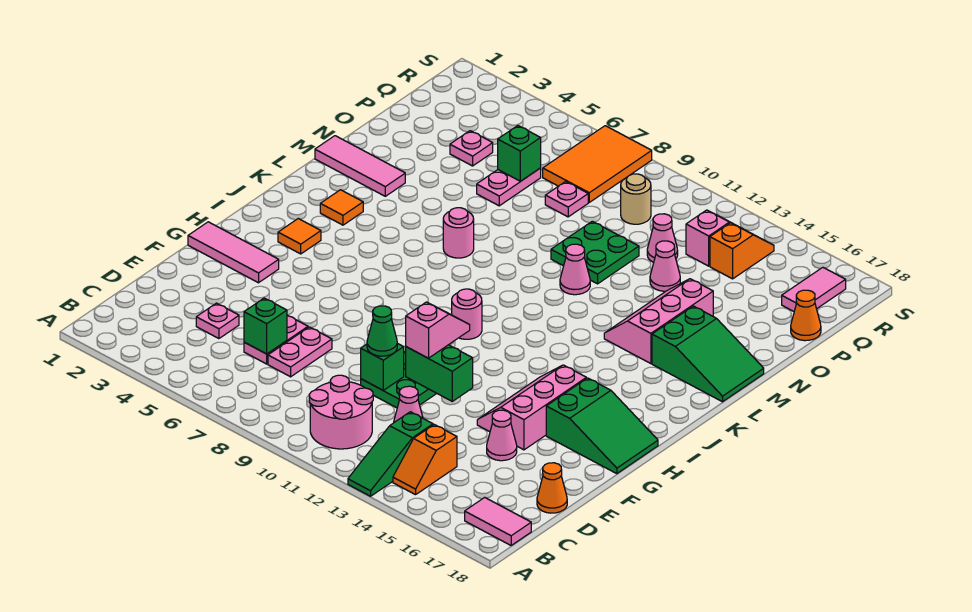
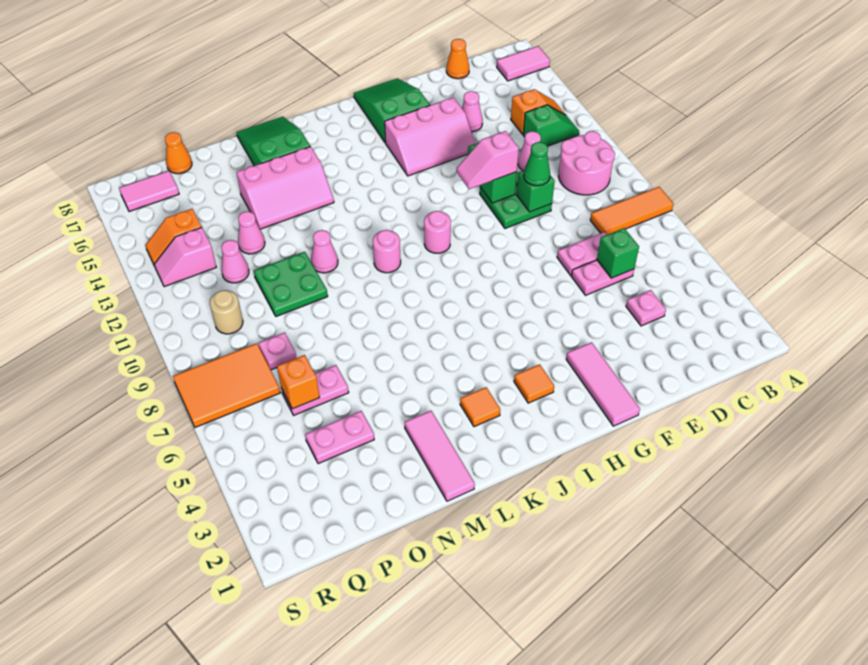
none -> orange tile A8:C8 level 1
green slope A13:C13 level 1 top C -> green slope B13:C13 level 1 top C
pink tile B17:B18 level 1 -> pink tile A17:B17 level 1
pink round brick L7 level 1 -> pink round brick K10 level 1
pink plate P4 level 1 -> pink plate O4:P4 level 1
green brick P6 level 2 -> orange brick P6 level 2

